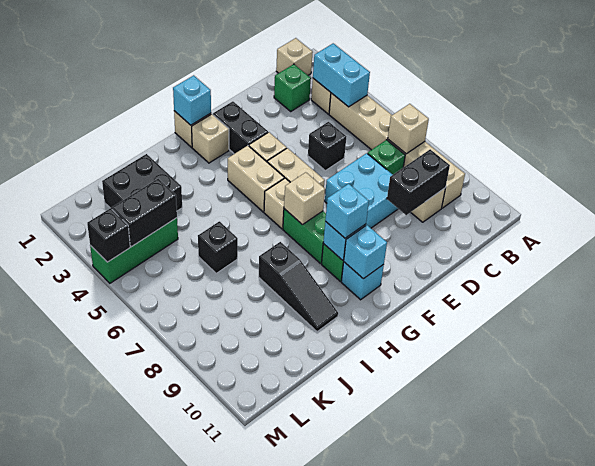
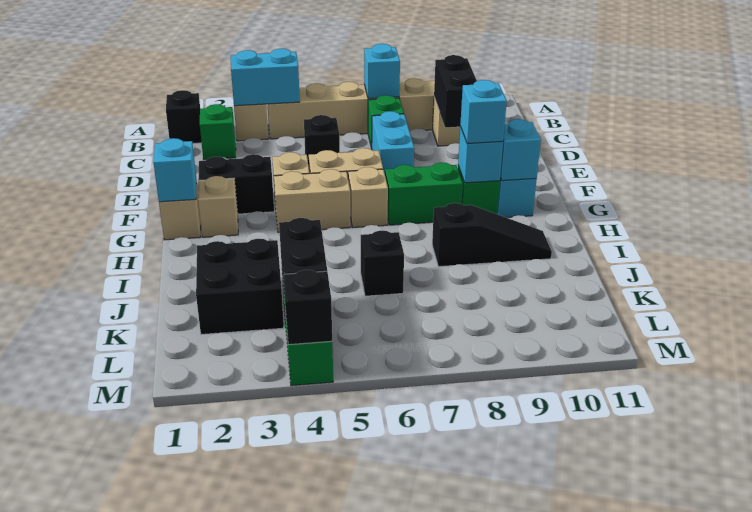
tan brick B1 level 1 -> black brick B1 level 1
tan brick B7 level 2 -> cyan brick B7 level 2
cyan brick D7:E8 level 1 -> cyan brick D7:E7 level 1
tan brick G7 level 2 -> none

